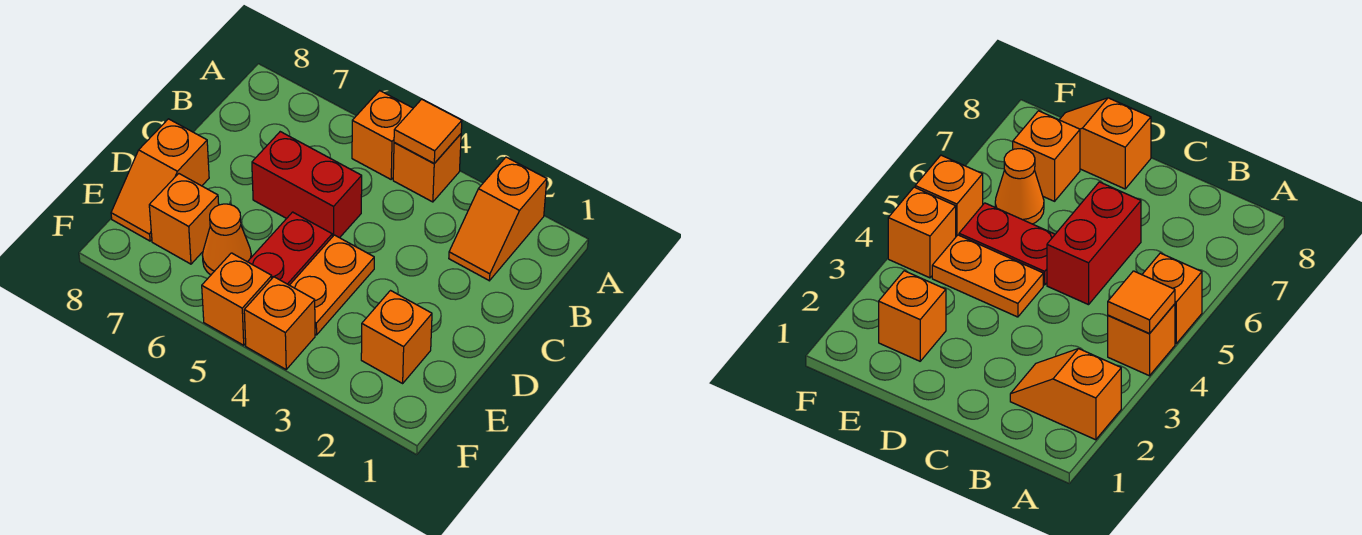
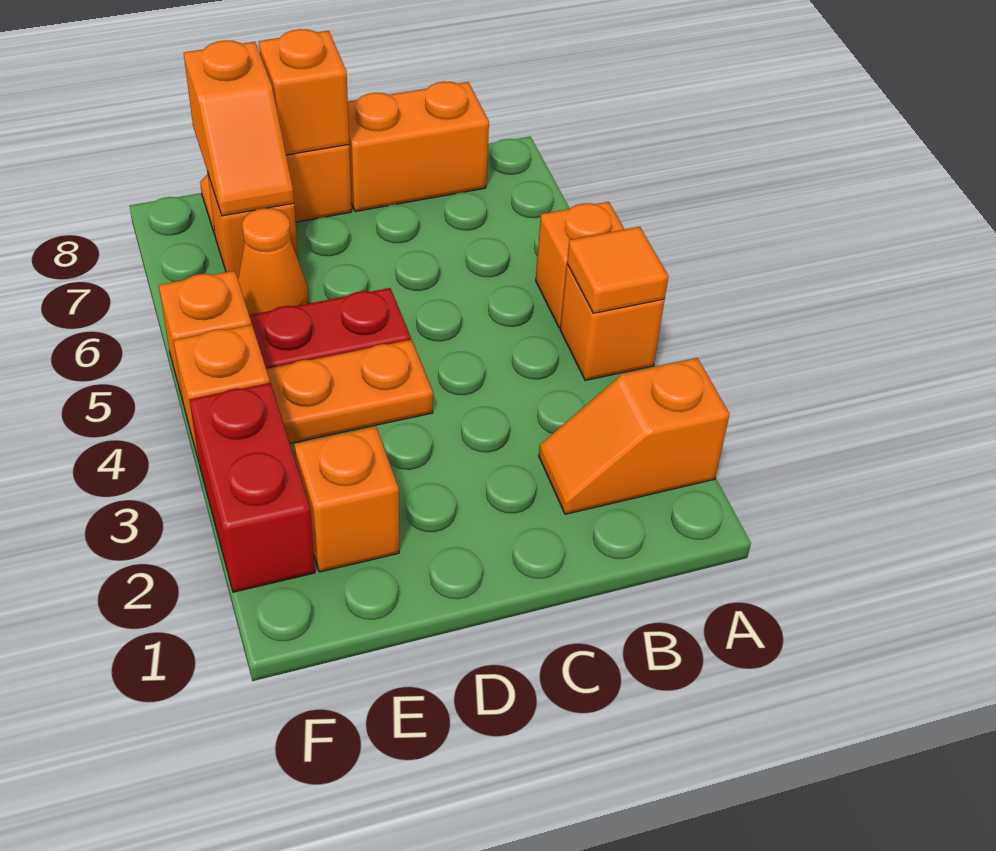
none -> orange brick B8:C8 level 1
red brick C5:C6 level 1 -> red brick F2:F3 level 1
none -> orange brick D8 level 2
none -> orange slope E7:E8 level 2 top 8

